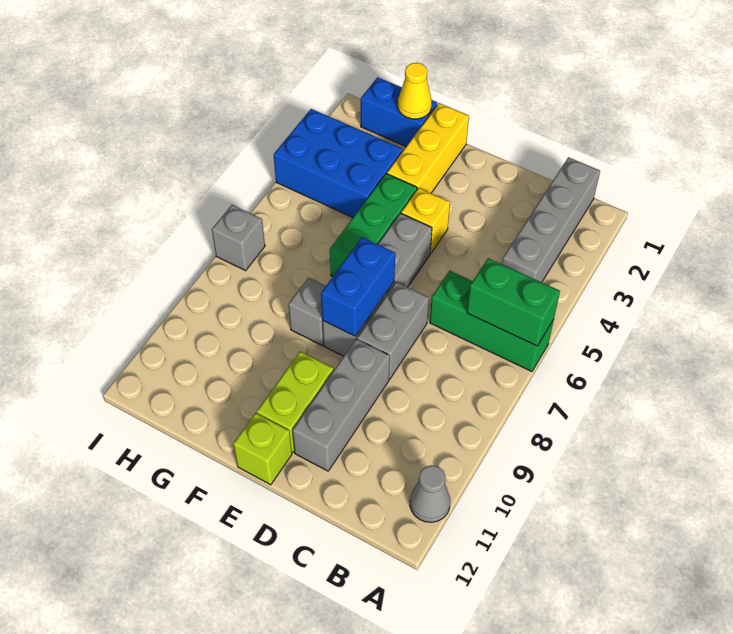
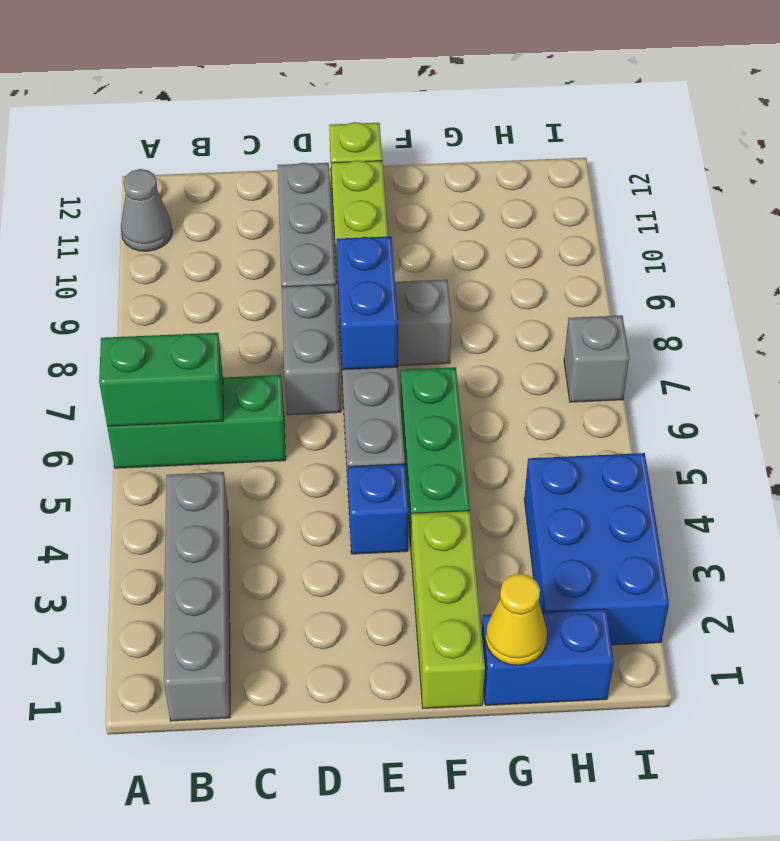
yellow brick E4 level 1 -> blue brick E4 level 1
yellow brick F1:F3 level 1 -> lime brick F1:F3 level 1
blue brick G3:I4 level 1 -> blue brick H2:I4 level 1

